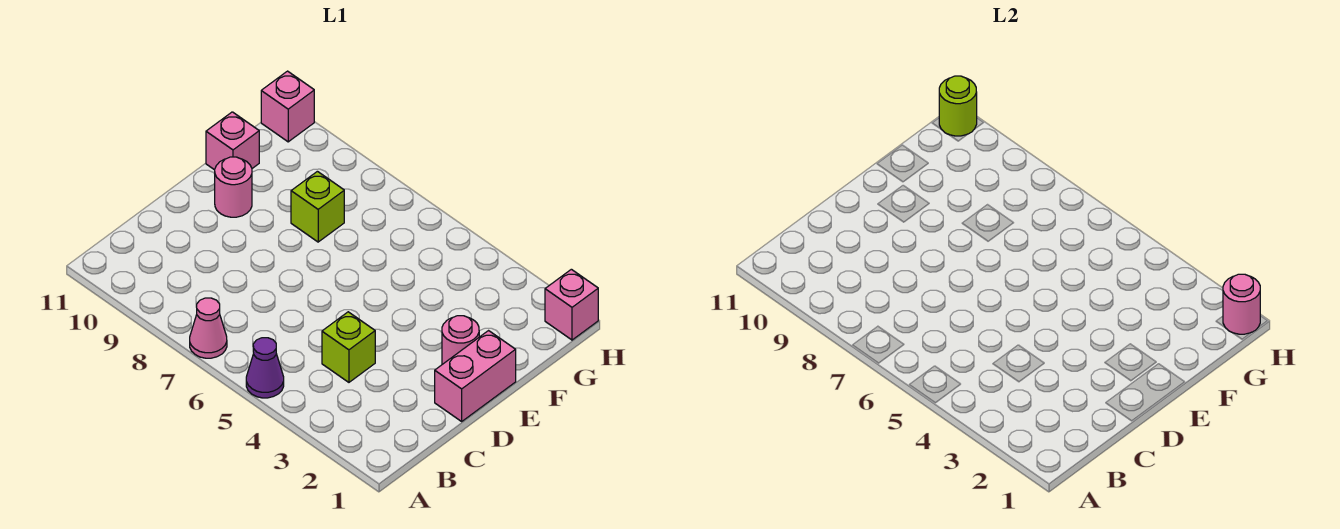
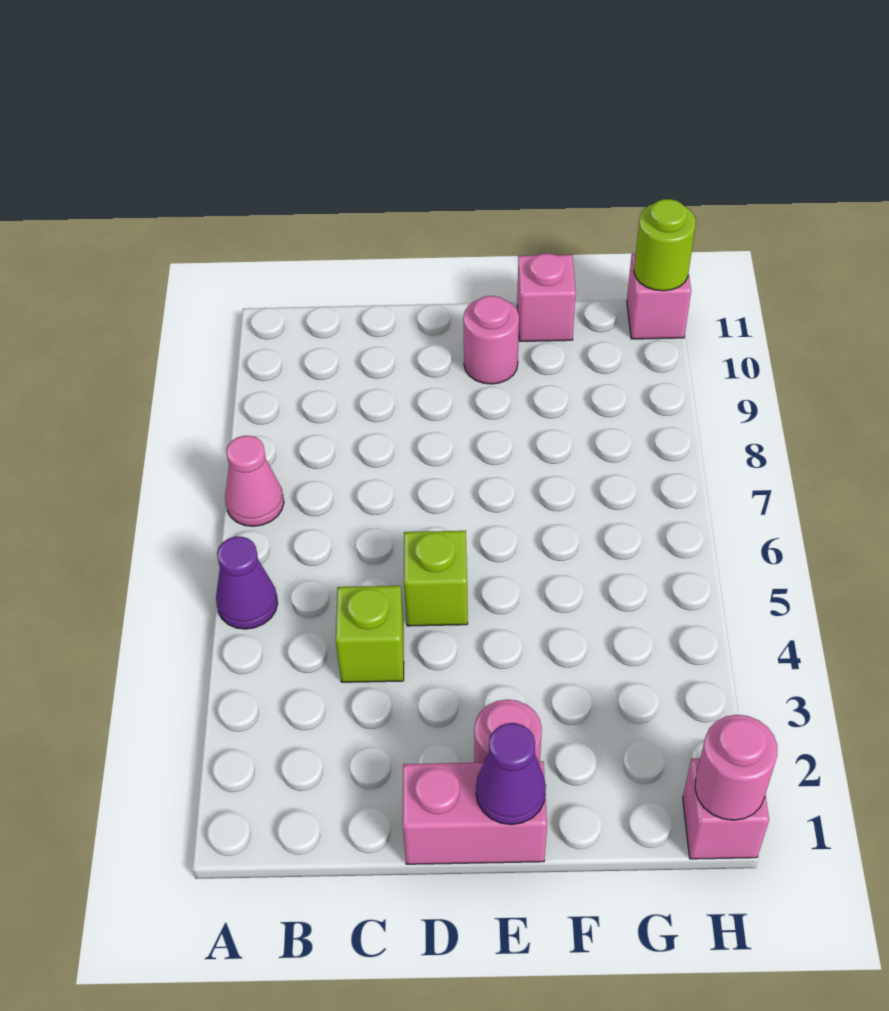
none -> purple cone E1 level 2
lime brick F8 level 1 -> lime brick D5 level 1

